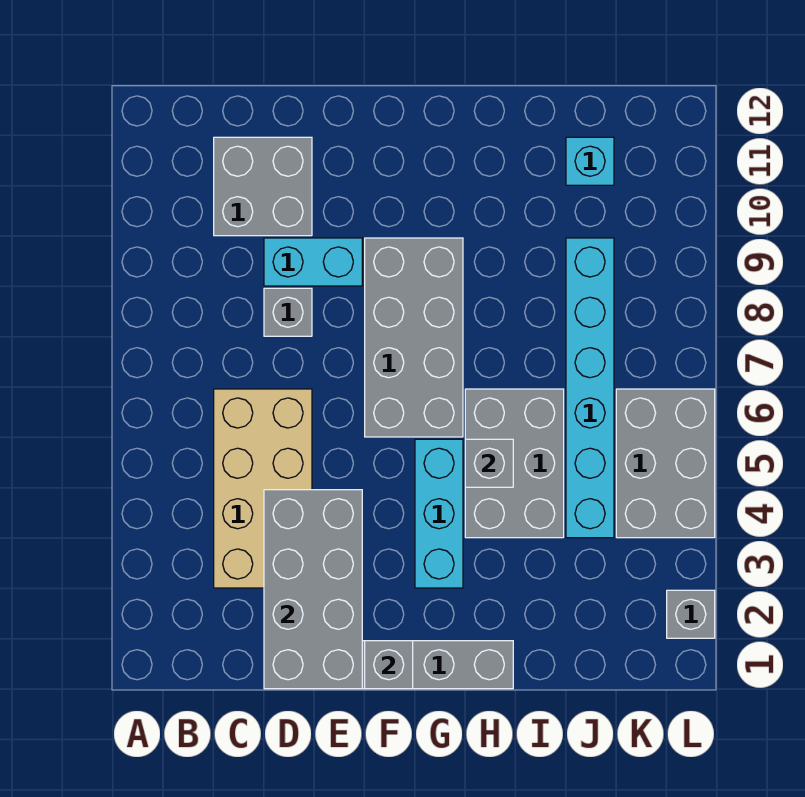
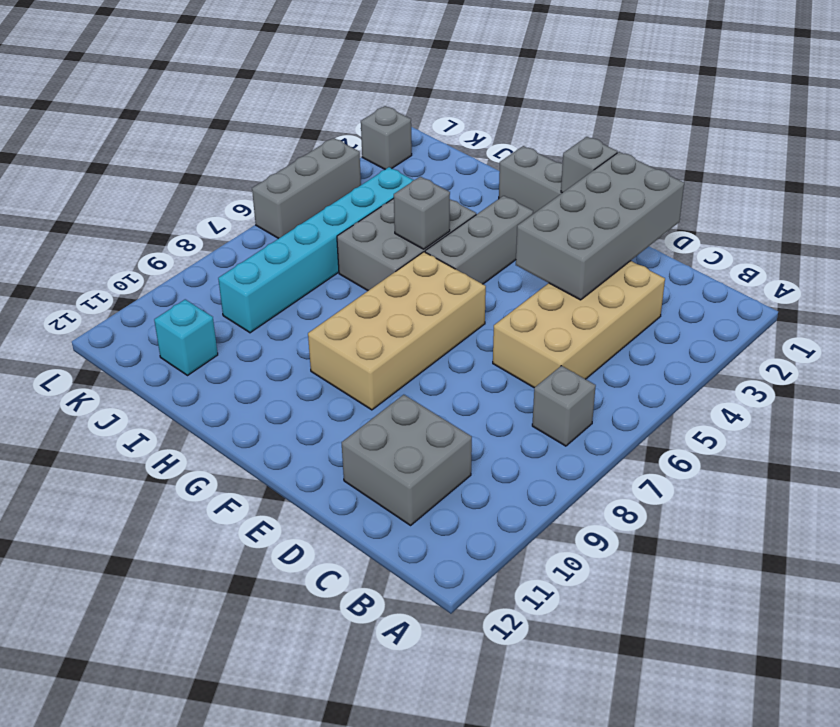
grey brick D8 level 1 -> grey brick B7 level 1
cyan brick D9:E9 level 1 -> none
grey brick F6:G9 level 1 -> tan brick F6:G9 level 1
cyan brick G3:G5 level 1 -> grey brick G3:G5 level 1
grey brick K4:L6 level 1 -> grey brick L4:L6 level 1

